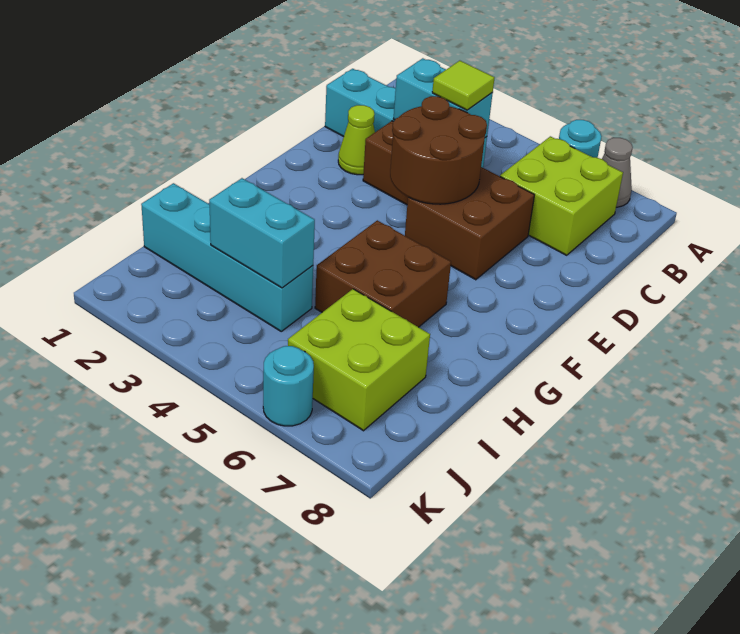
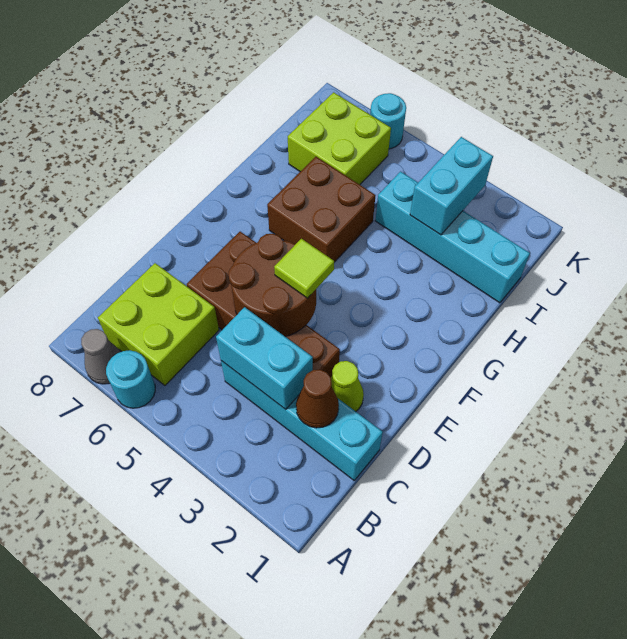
none -> brown cone C2 level 2
lime tile C4 level 3 -> lime tile E4 level 3
cyan brick I3:I4 level 2 -> cyan brick I3:J3 level 2

